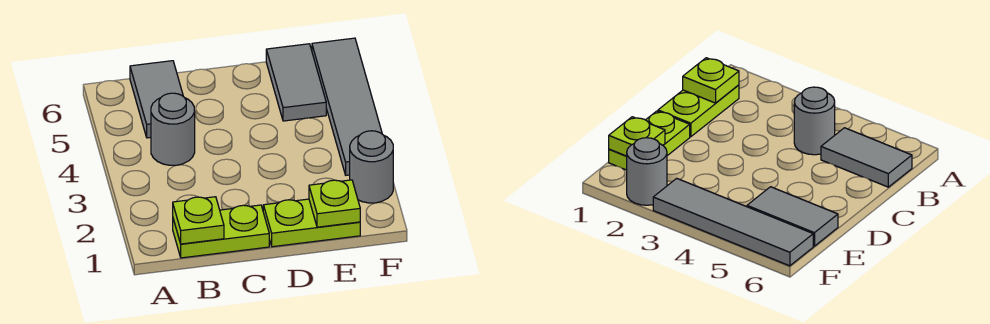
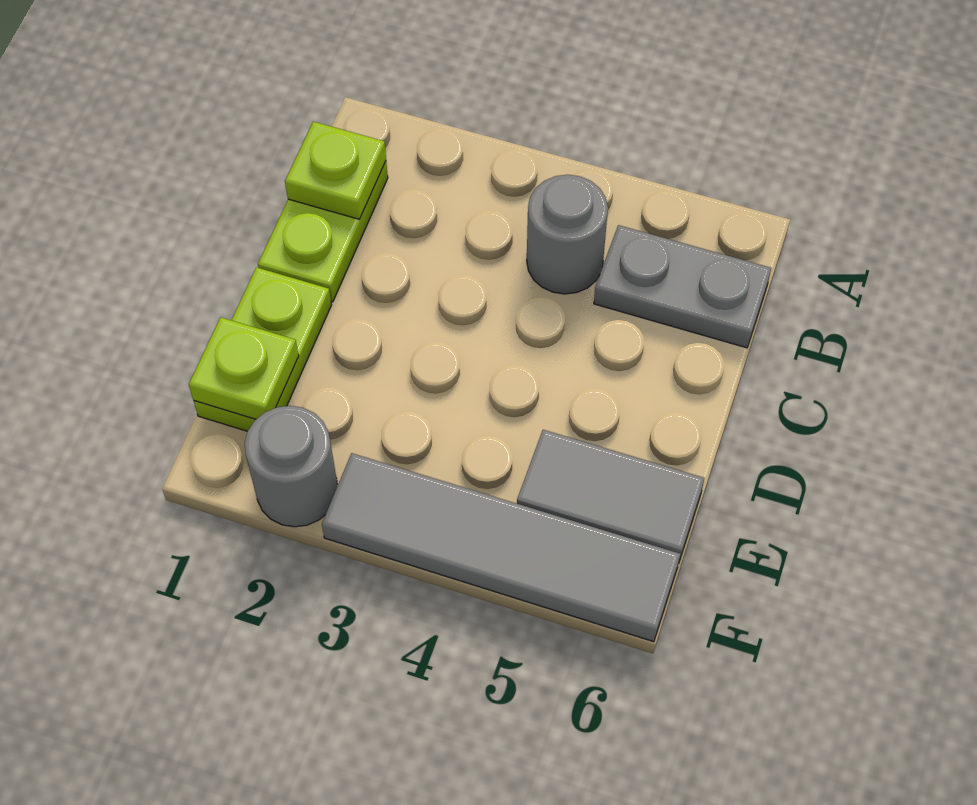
grey tile B5:B6 level 1 -> grey plate B5:B6 level 1

